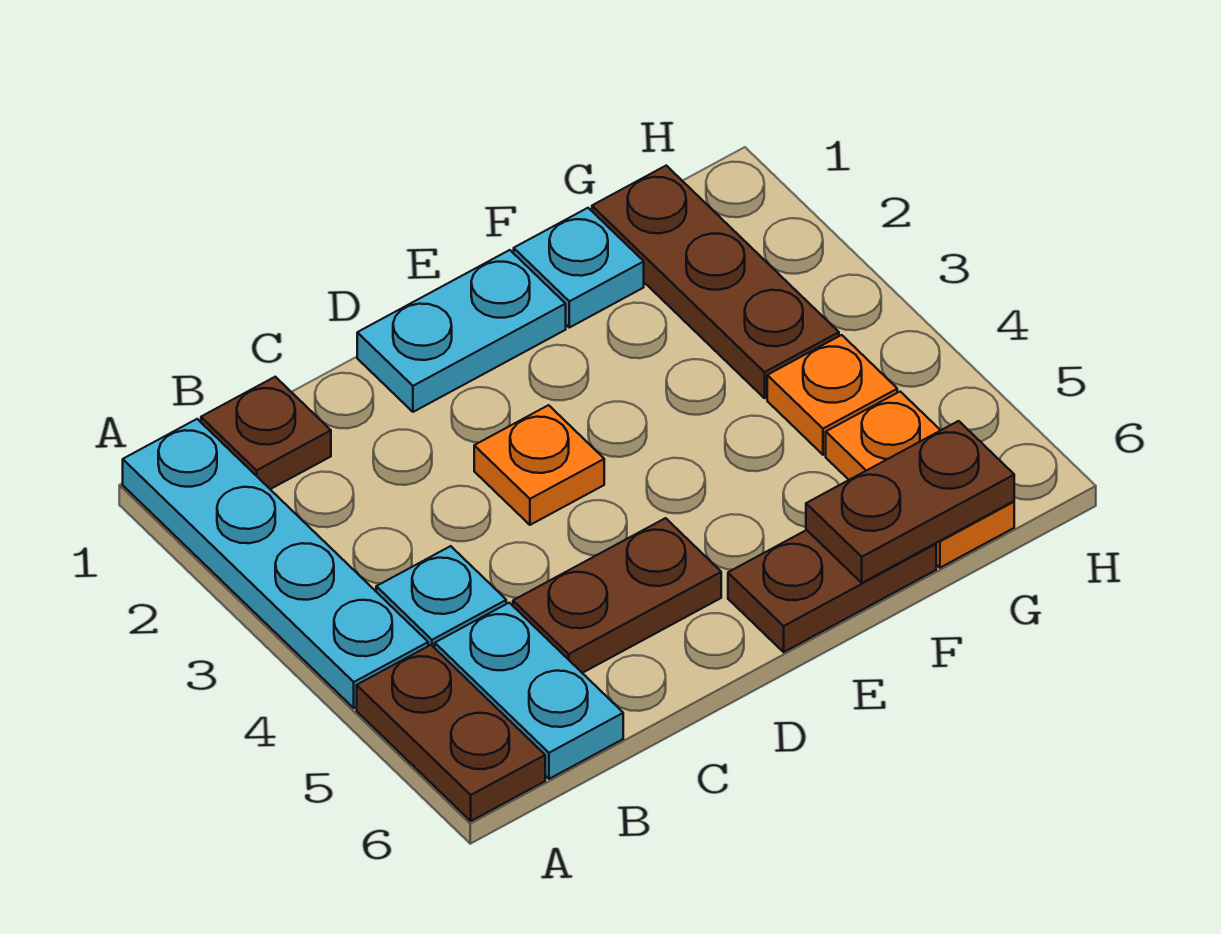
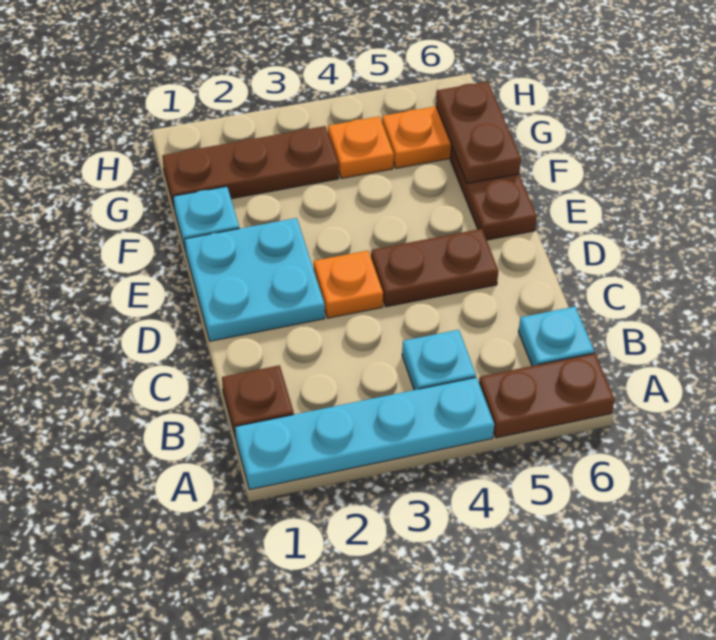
cyan plate B5:B6 level 1 -> cyan plate B6 level 1
brown plate C5:D5 level 1 -> brown plate D4:D5 level 1
cyan plate D1:E1 level 1 -> cyan plate D1:E2 level 1

